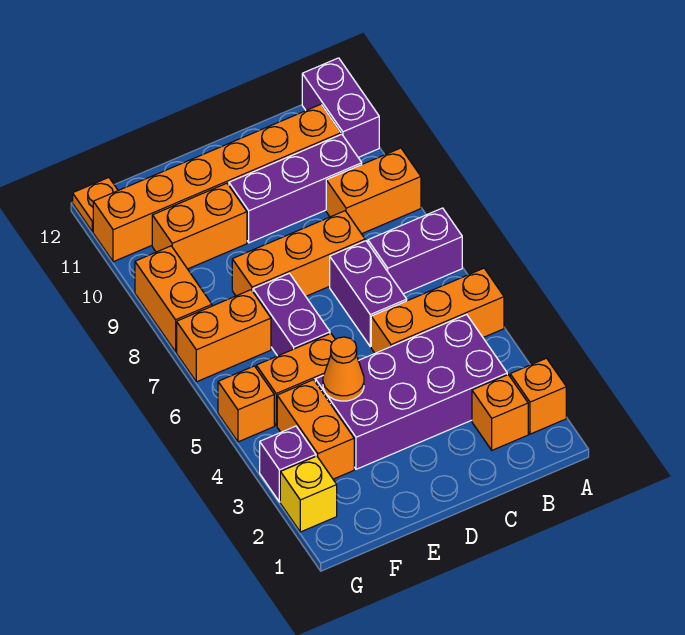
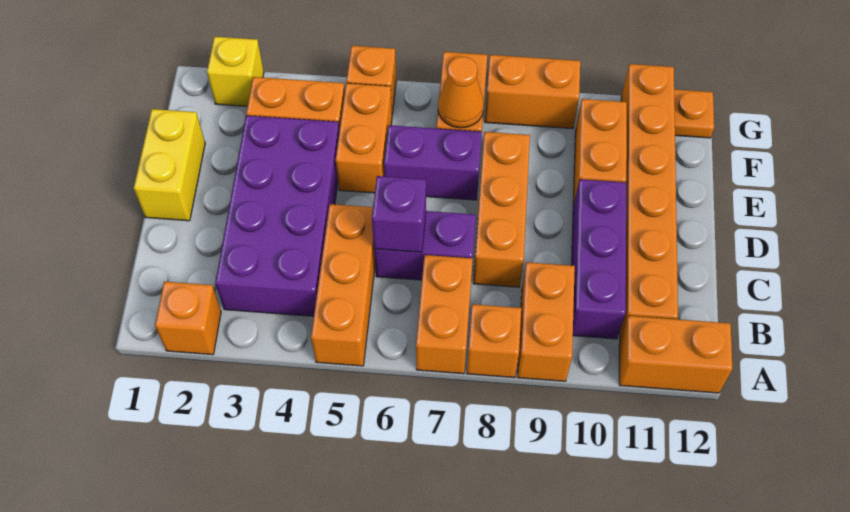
purple brick A7:B7 level 1 -> orange brick A7:B7 level 1
purple brick A11:A12 level 1 -> orange brick A11:A12 level 1
orange brick B2 level 1 -> orange brick A8 level 1
none -> yellow brick D1:E1 level 1
orange cone E4 level 2 -> orange cone F7 level 2
purple brick G3 level 1 -> purple brick C6 level 2

